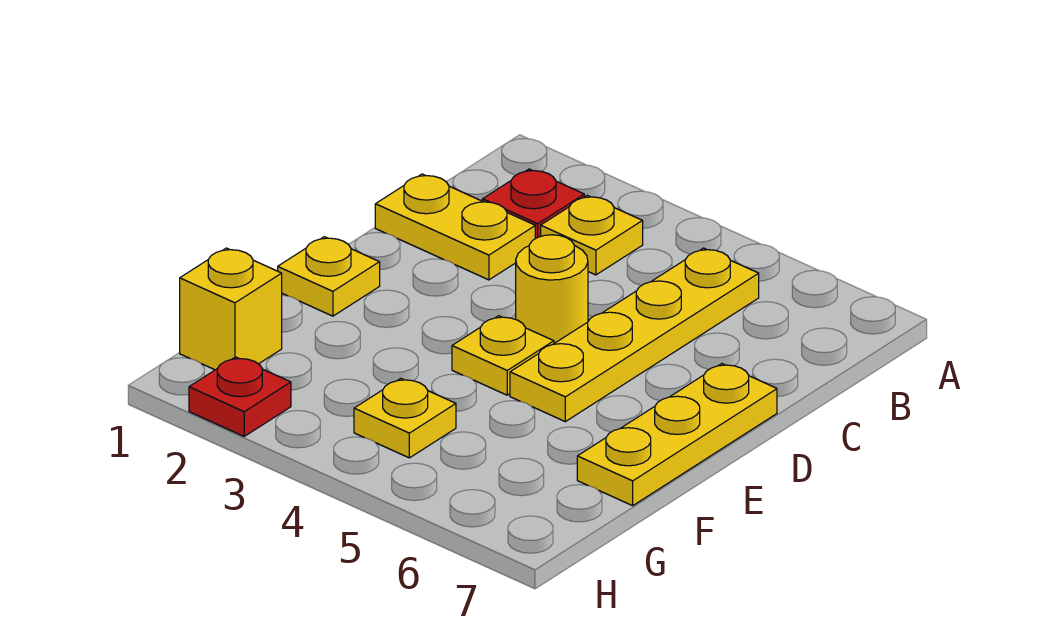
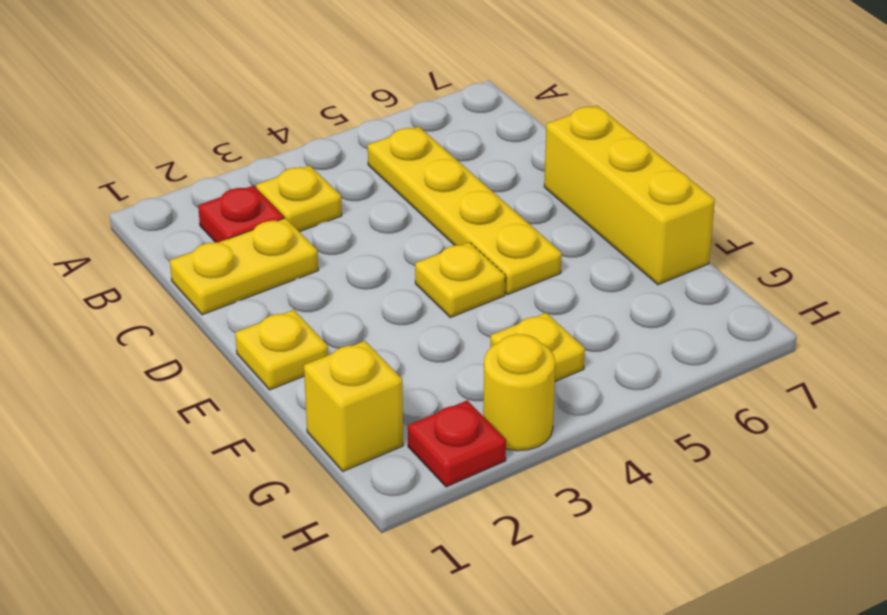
yellow round brick D4 level 1 -> yellow round brick H3 level 1
yellow plate D7:F7 level 1 -> yellow brick D7:F7 level 1

